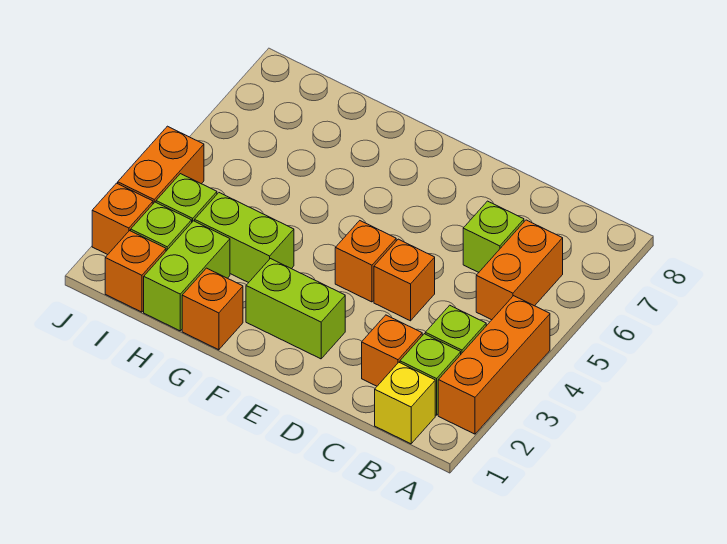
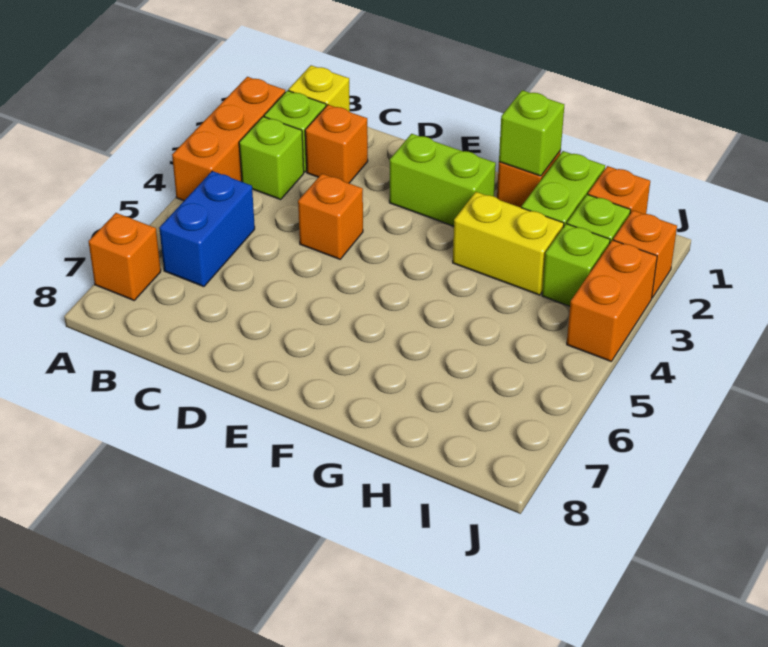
orange brick B5:B6 level 1 -> blue brick B5:B6 level 1
lime brick C6 level 1 -> lime brick G1 level 2
orange brick E4 level 1 -> orange brick A7 level 1
lime brick G3:H3 level 1 -> yellow brick G3:H3 level 1

